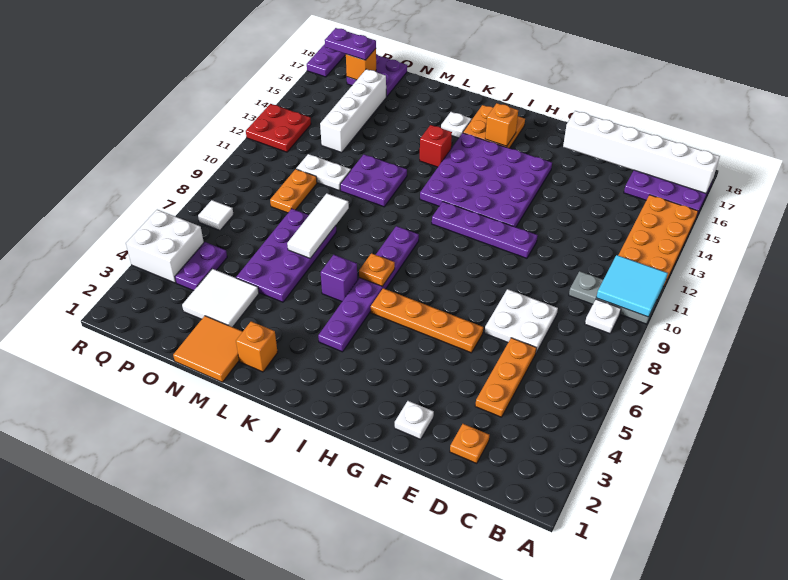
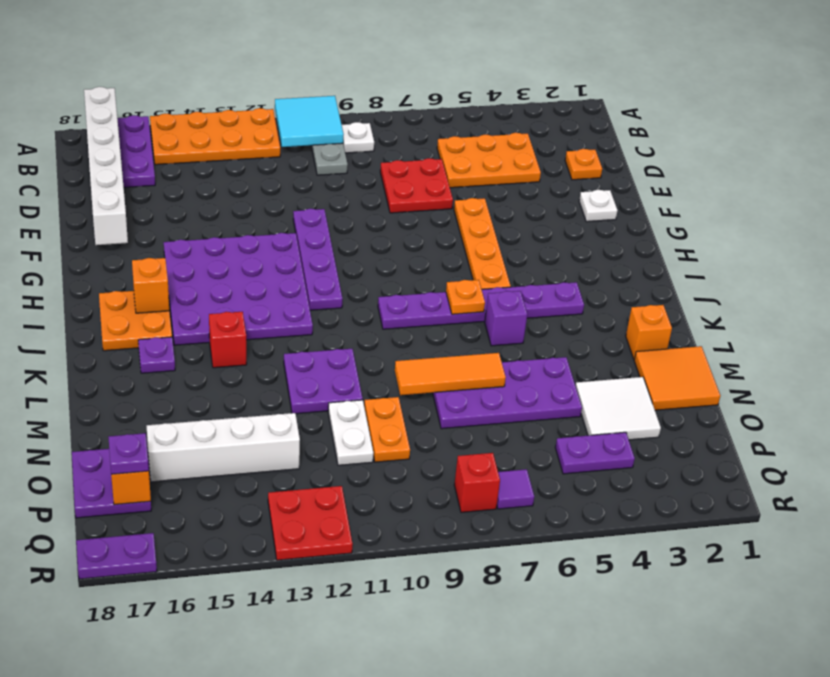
orange plate D4:D6 level 1 -> orange plate C4:D6 level 1
white plate D7:E8 level 1 -> red plate D7:E8 level 1
white plate K16 level 1 -> purple plate K16 level 1
white tile M7:M9 level 2 -> orange tile M7:M9 level 2
orange plate O9:O10 level 1 -> orange plate N10:O10 level 1
purple plate P17:Q17 level 3 -> purple plate P17 level 3
white brick Q4:R5 level 1 -> none
white tile Q7 level 1 -> purple tile Q7 level 1
none -> red brick Q8 level 1

